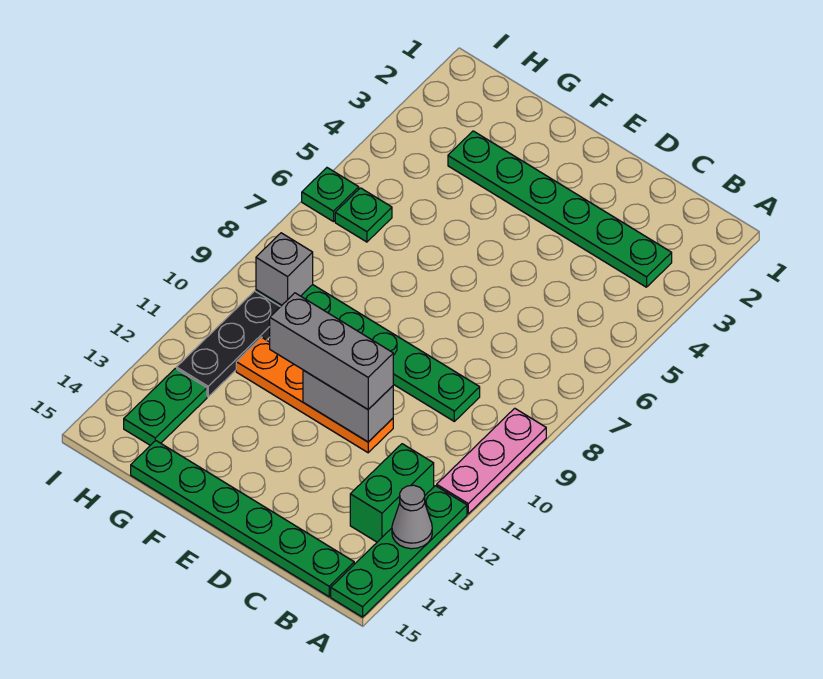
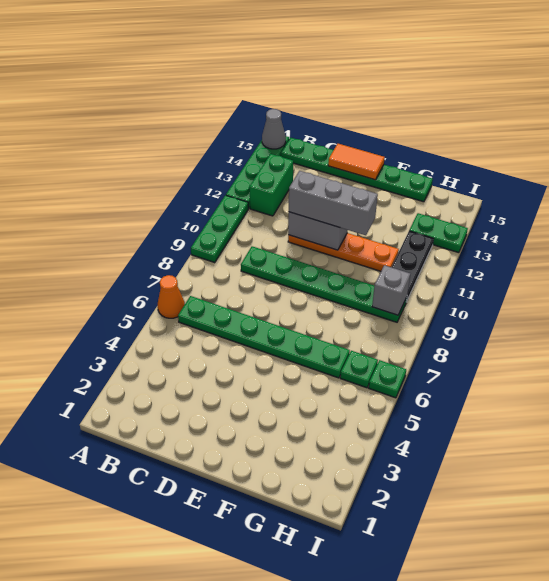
none -> orange cone A6 level 1
pink plate A9:A11 level 1 -> green plate A9:A11 level 1
grey cone A13 level 2 -> grey cone A15 level 2
green plate B3:G3 level 1 -> green plate B6:G6 level 1
none -> orange tile D15:E15 level 2
green plate H13:H14 level 1 -> green plate H13:I13 level 1

